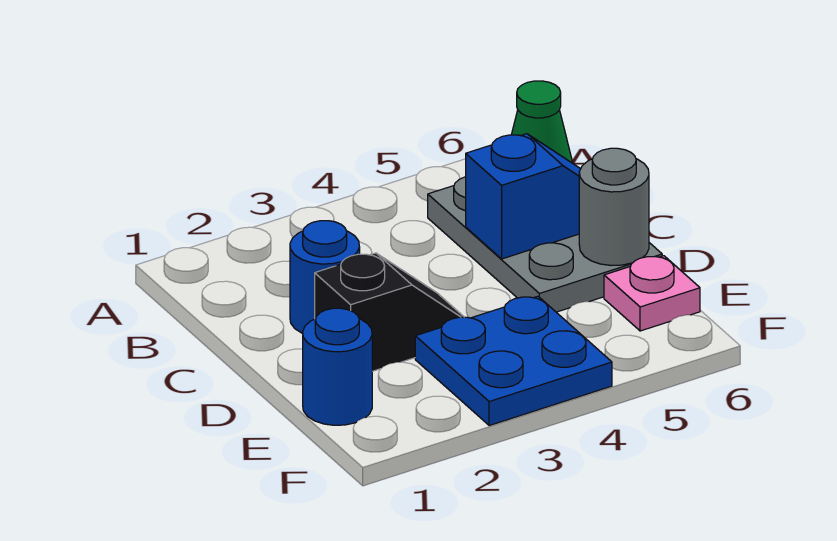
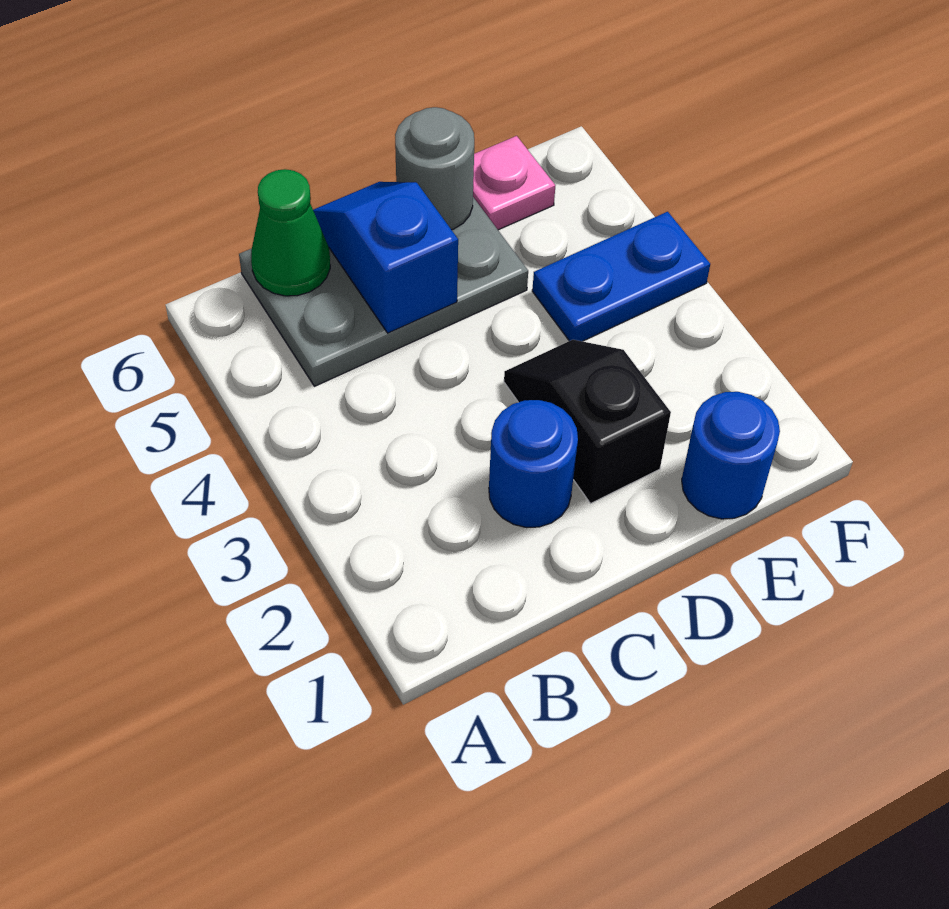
blue plate E3:F4 level 1 -> blue plate E4:F4 level 1

